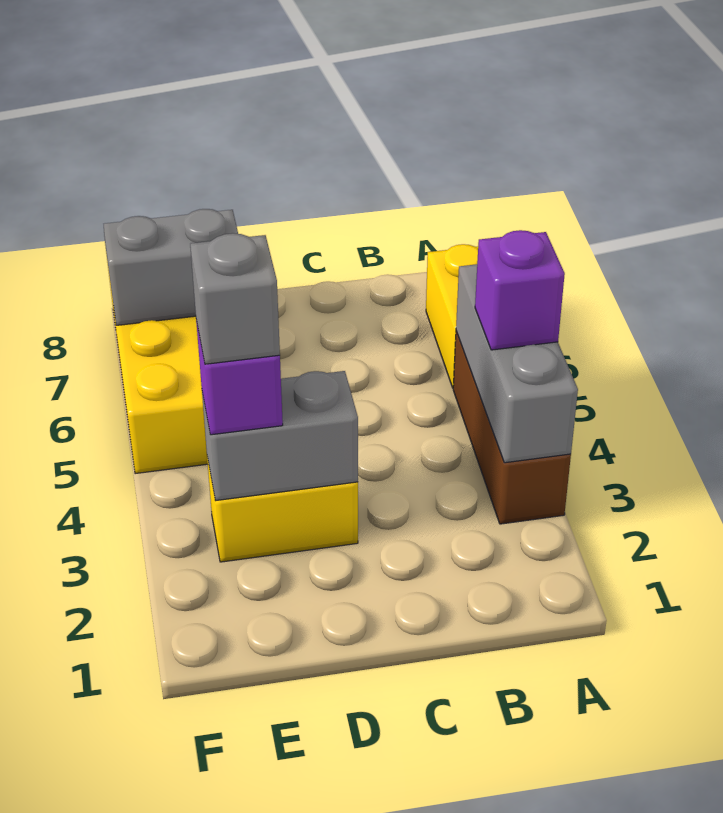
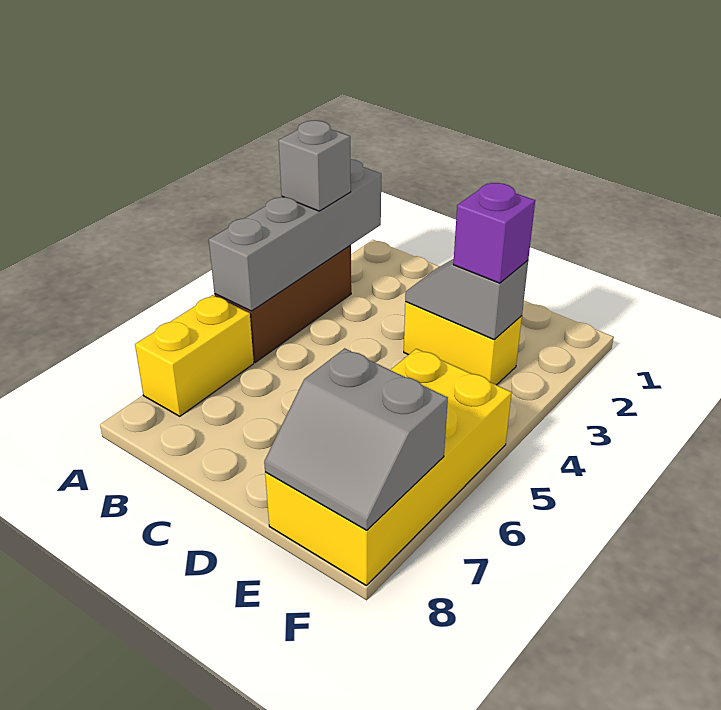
grey brick A3:A5 level 2 -> grey brick A2:A5 level 2
purple brick A4 level 3 -> none
grey brick D3:E3 level 2 -> grey slope D3:E3 level 2 top E
grey brick E3 level 4 -> grey brick A3 level 3

